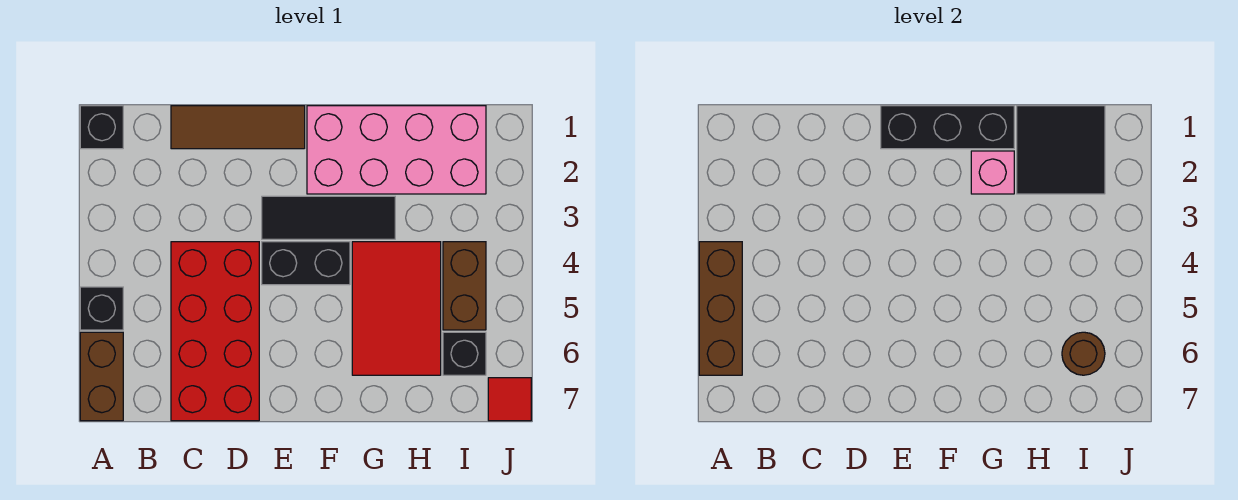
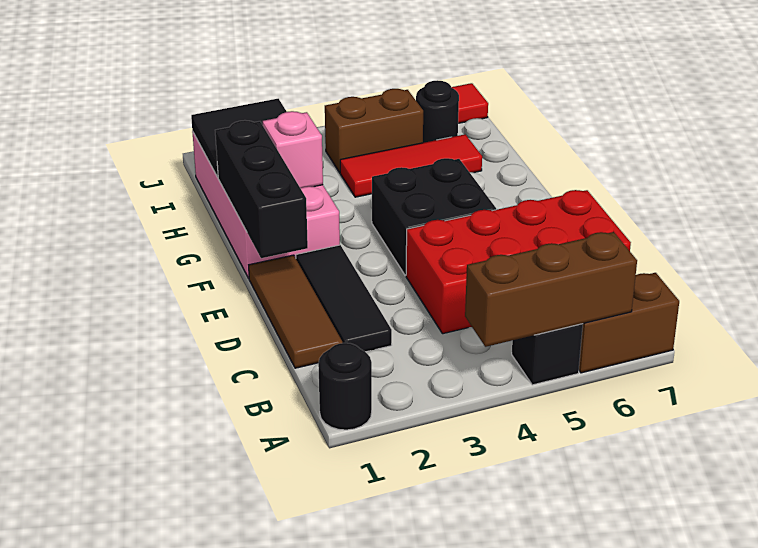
black brick A1 level 1 -> black round brick A1 level 1
black tile E3:G3 level 1 -> black tile C2:E2 level 1
black brick E4:F4 level 1 -> black brick E4:F5 level 1
red tile G4:H6 level 1 -> red tile H4:H6 level 1
black brick I6 level 1 -> black round brick I6 level 1
brown round brick I6 level 2 -> none

